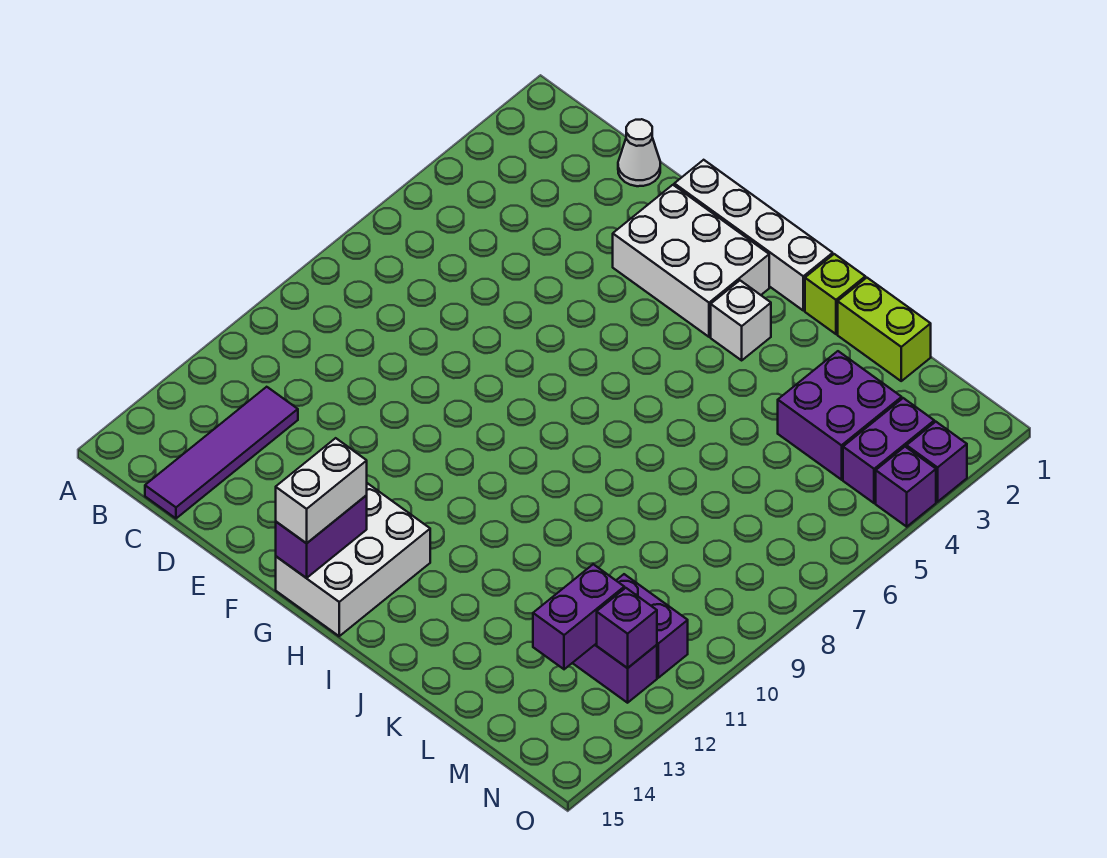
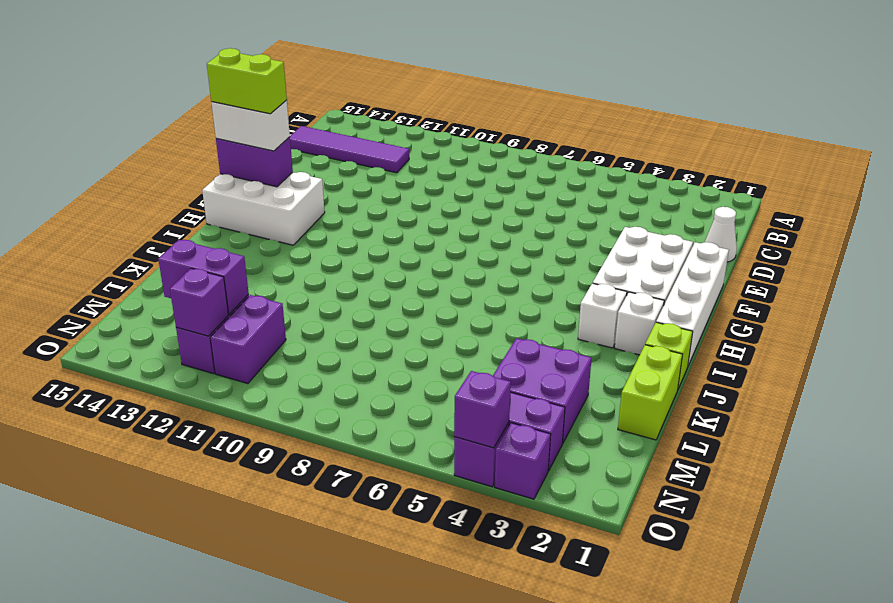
none -> lime brick G14:G15 level 4
none -> white brick I2 level 1
none -> purple brick O4 level 2

